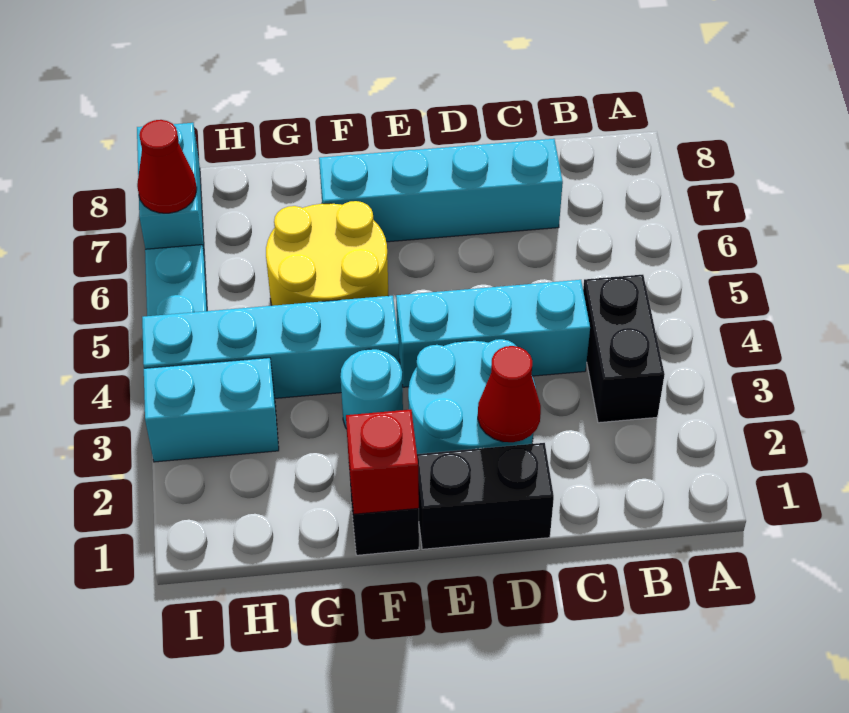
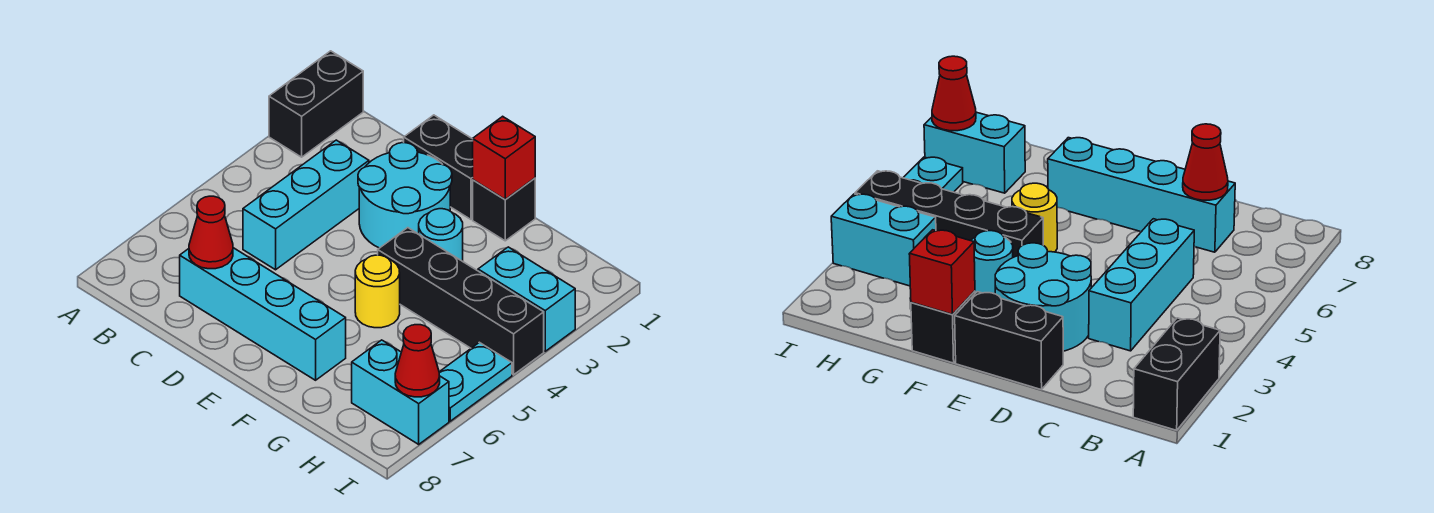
black brick B3:B4 level 1 -> black brick A1:A2 level 1
cyan brick C4:E4 level 1 -> cyan brick C3:C5 level 1
red cone D2 level 2 -> red cone C7 level 2
cyan brick F4:I4 level 1 -> black brick F4:I4 level 1
yellow round brick F5:G6 level 1 -> yellow round brick F5 level 1
cyan brick I7:I8 level 1 -> cyan brick H7:I7 level 1

